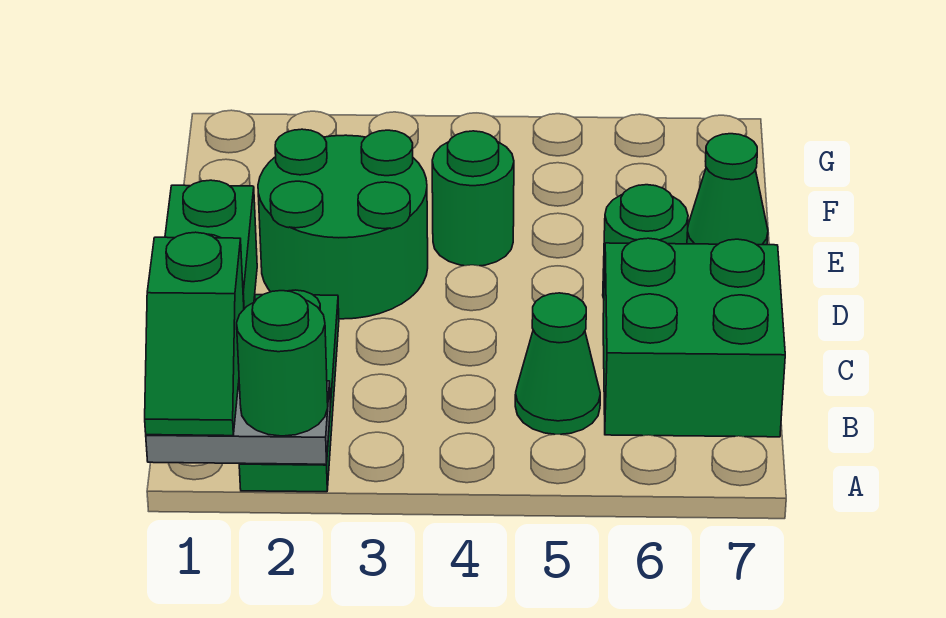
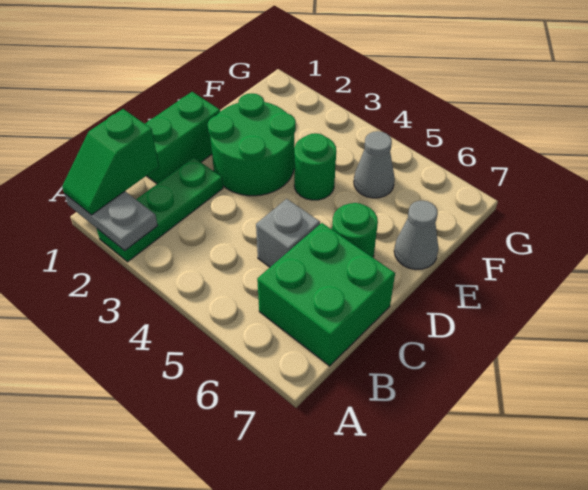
green round brick A2 level 3 -> none
green cone B5 level 1 -> none
none -> grey brick C5 level 1
green cone E7 level 1 -> grey cone E7 level 1
none -> grey cone F5 level 1

